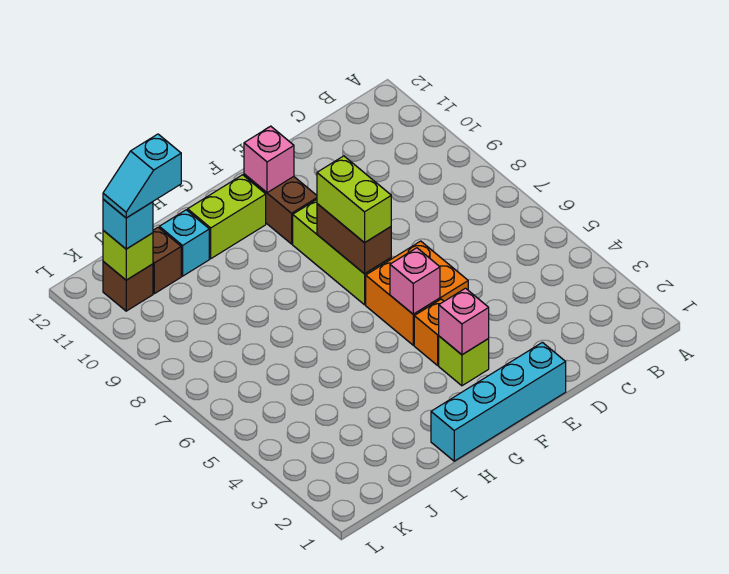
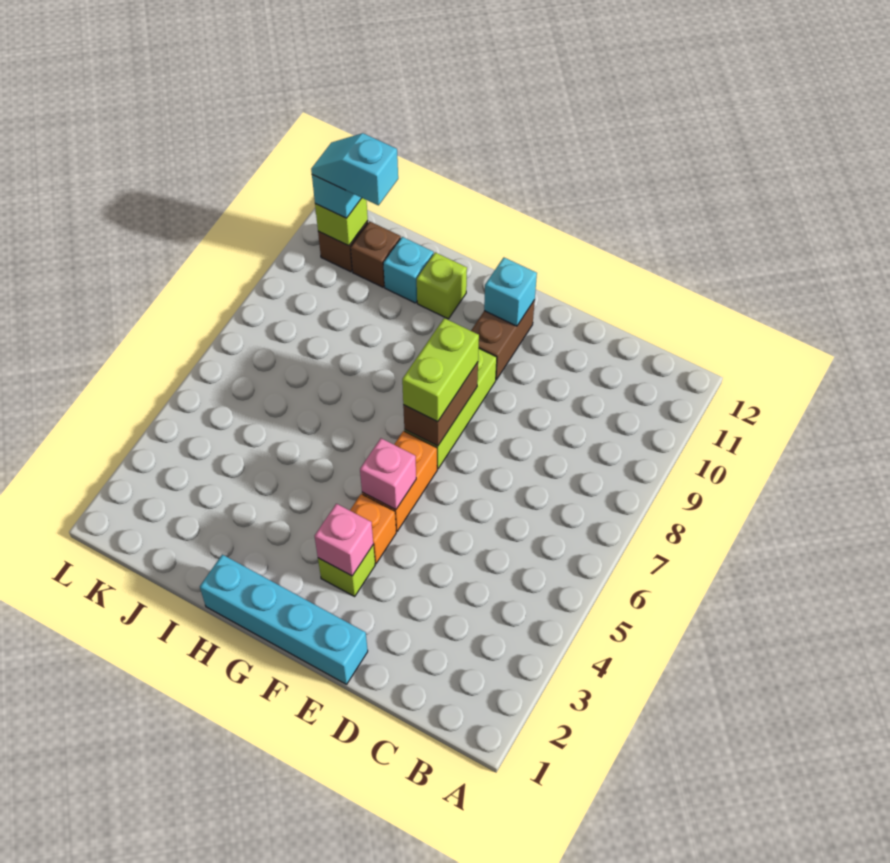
orange brick E5:F6 level 1 -> orange brick F5:F6 level 1
pink brick F11 level 2 -> cyan brick F11 level 2
lime brick G11:H11 level 1 -> lime brick H11 level 1

